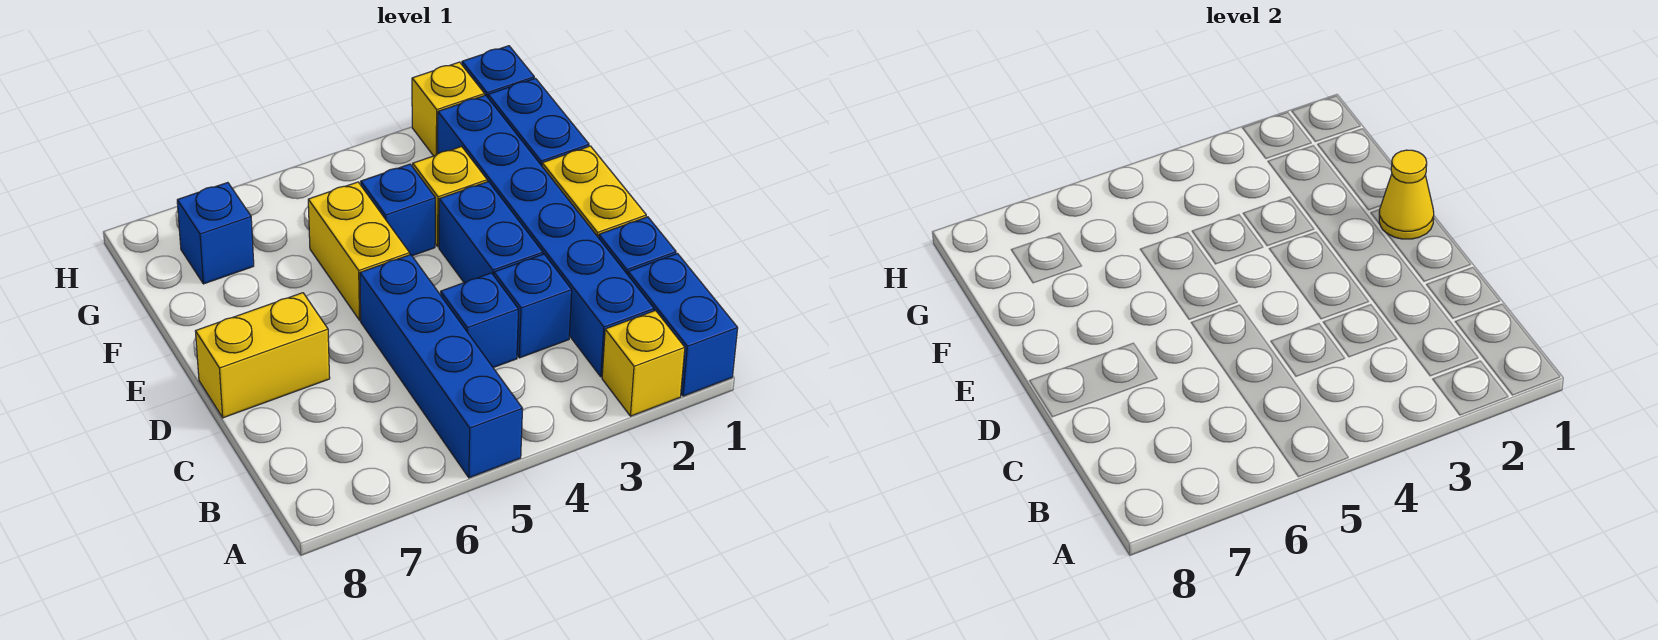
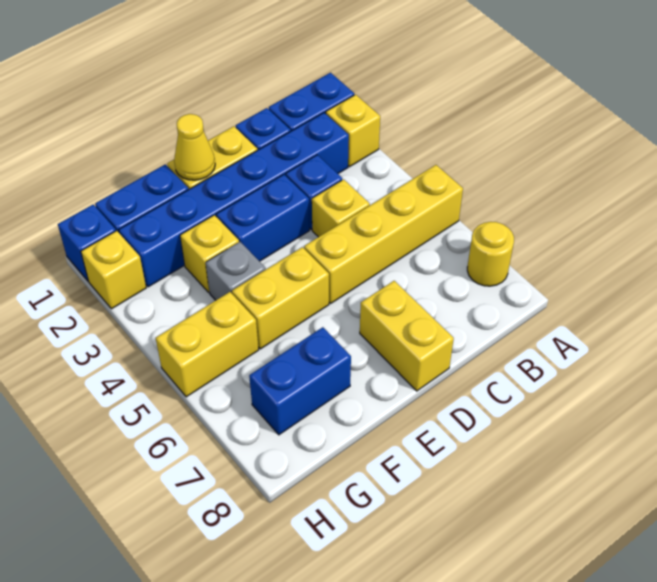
blue brick A5:D5 level 1 -> yellow brick A5:D5 level 1
none -> yellow round brick A7 level 1
blue brick C4 level 1 -> yellow brick C4 level 1
blue brick F4 level 1 -> grey brick F4 level 1
none -> yellow brick G5:H5 level 1
blue brick G7 level 1 -> blue brick F7:G7 level 1

